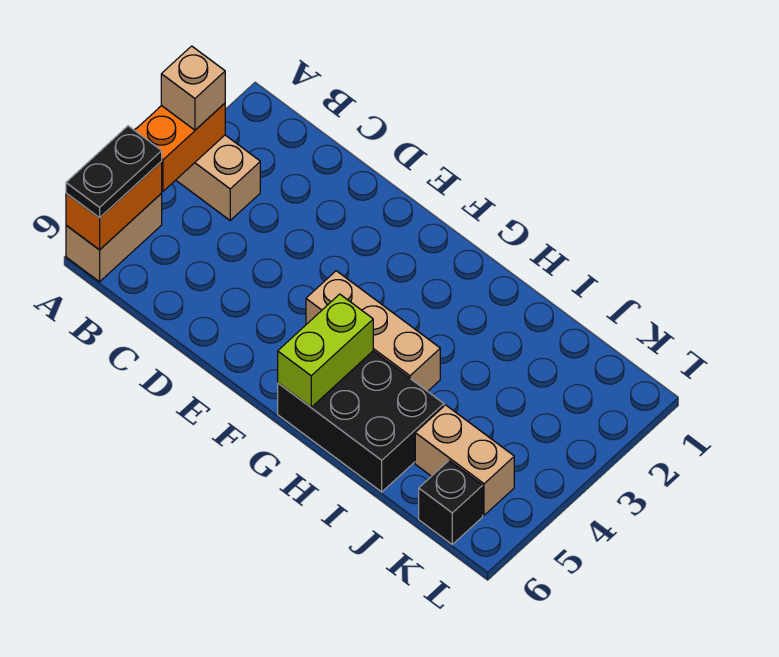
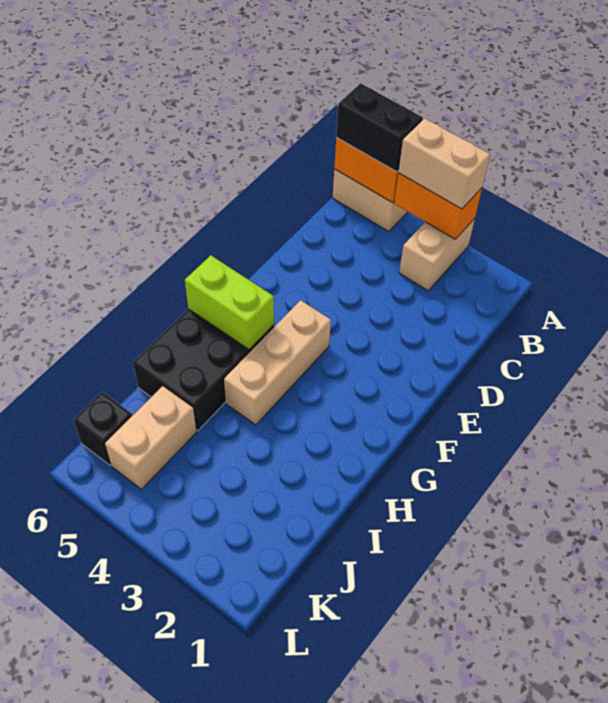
tan brick A3 level 3 -> tan brick A3:A4 level 3
black plate A5:A6 level 3 -> black brick A5:A6 level 3

